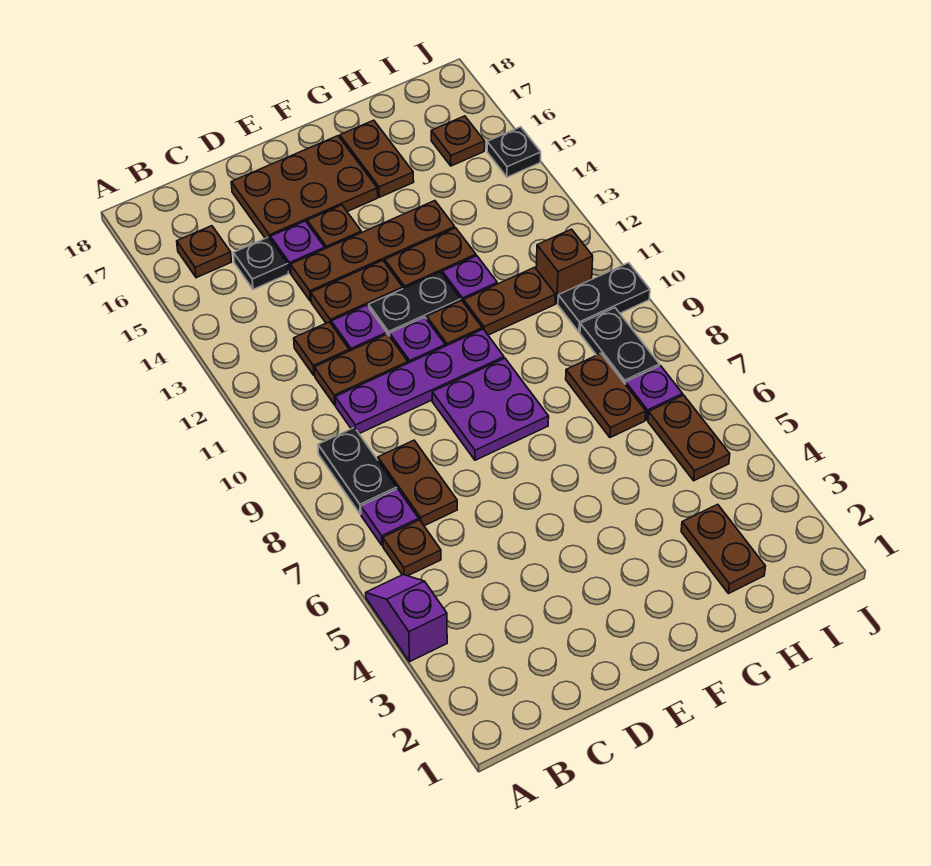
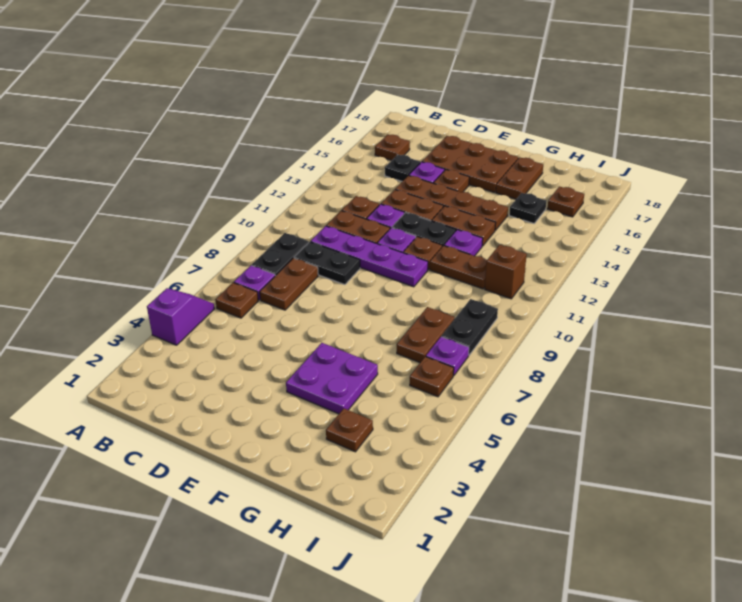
purple plate E8:F9 level 1 -> purple plate F4:G5 level 1
brown plate H2:H3 level 1 -> brown plate H3 level 1
brown plate I5:I6 level 1 -> brown plate I6 level 1
black plate I10:J10 level 1 -> black plate C9:D9 level 1
black plate J15 level 1 -> black plate H15 level 1

